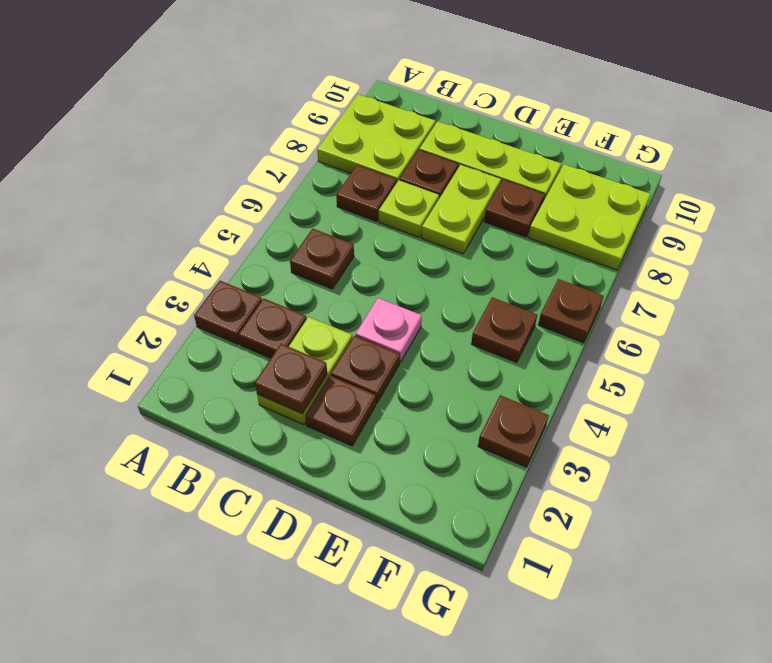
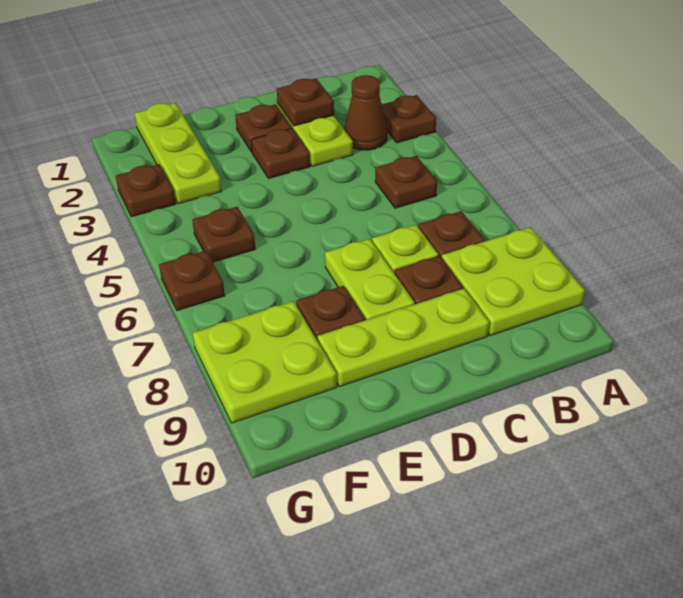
brown plate B3 level 1 -> brown cone B3 level 1
pink plate D4 level 1 -> none
none -> lime plate F1:F3 level 1

